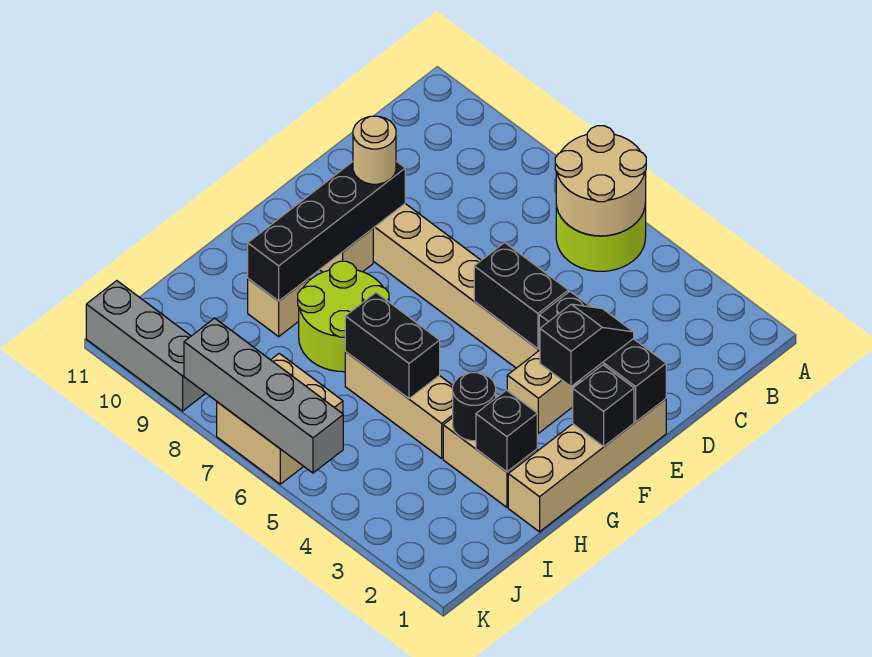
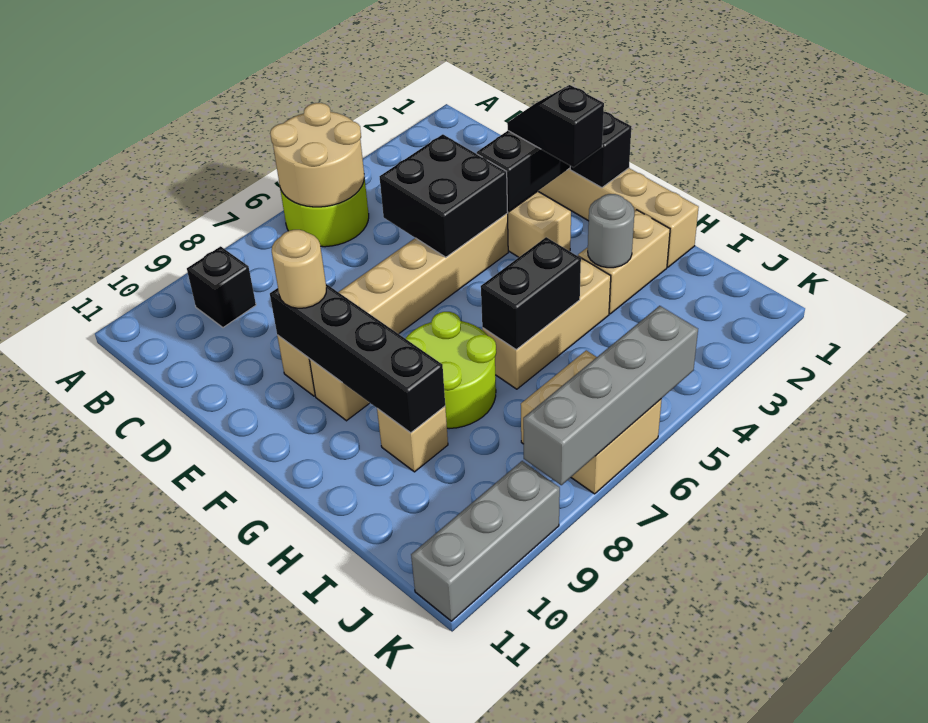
black brick E4:E5 level 2 -> black brick D4:E5 level 2
black brick H2 level 2 -> black brick B9 level 1
black round brick H3 level 2 -> grey round brick H3 level 2

